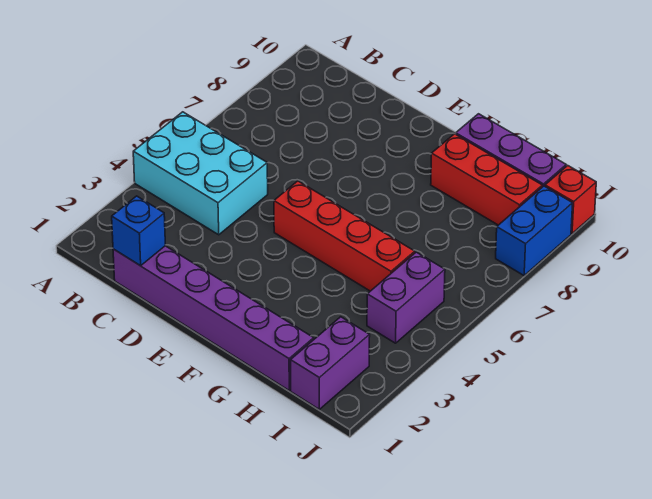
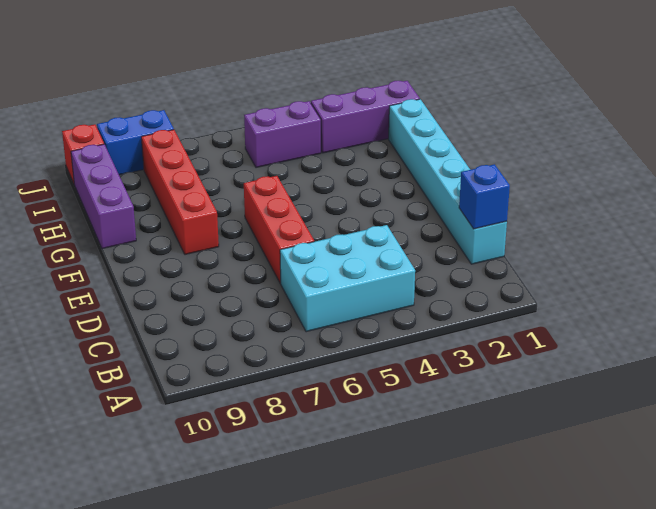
cyan brick A4:C5 level 1 -> cyan brick B4:C6 level 1
purple brick C1:H1 level 1 -> cyan brick C1:H1 level 1
red brick E5:H5 level 1 -> red brick F8:I8 level 1
red brick G9:I9 level 1 -> red brick D6:F6 level 1
purple brick I1:I2 level 1 -> purple brick I1:I3 level 1

